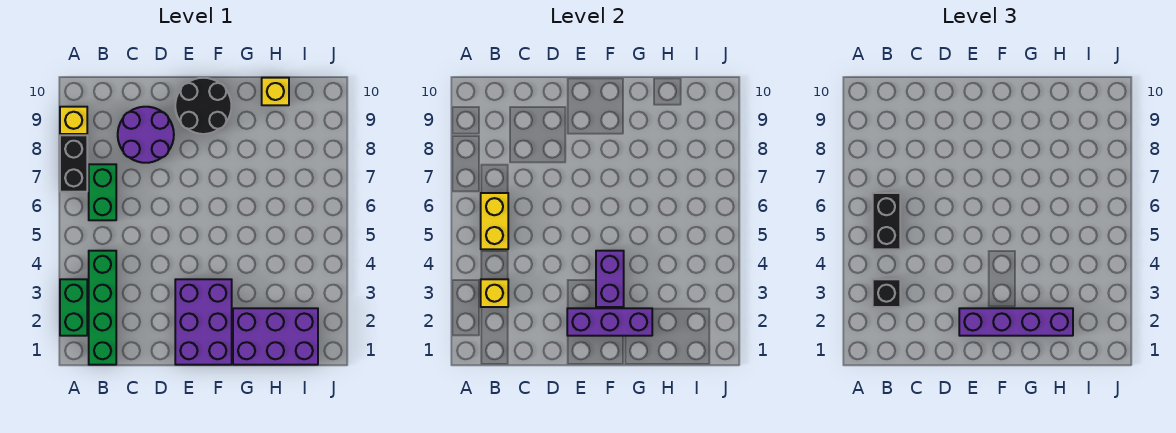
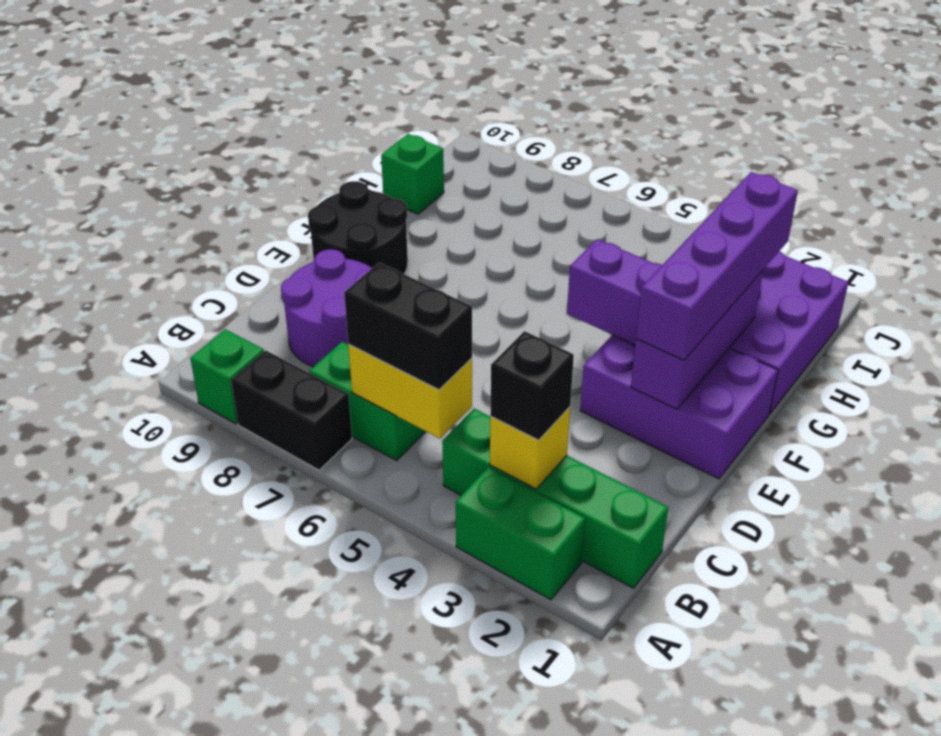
yellow brick A9 level 1 -> green brick A9 level 1
yellow brick H10 level 1 -> green brick H10 level 1

